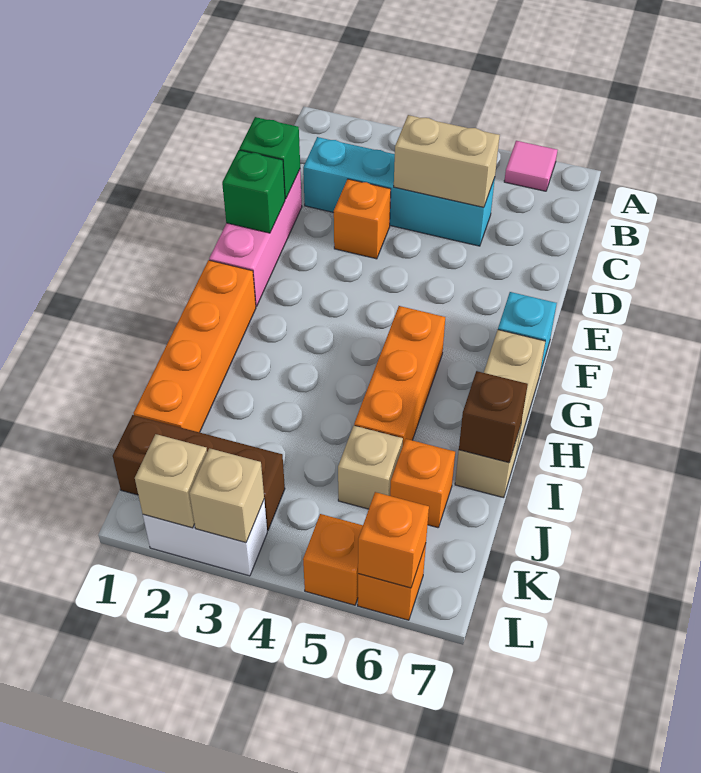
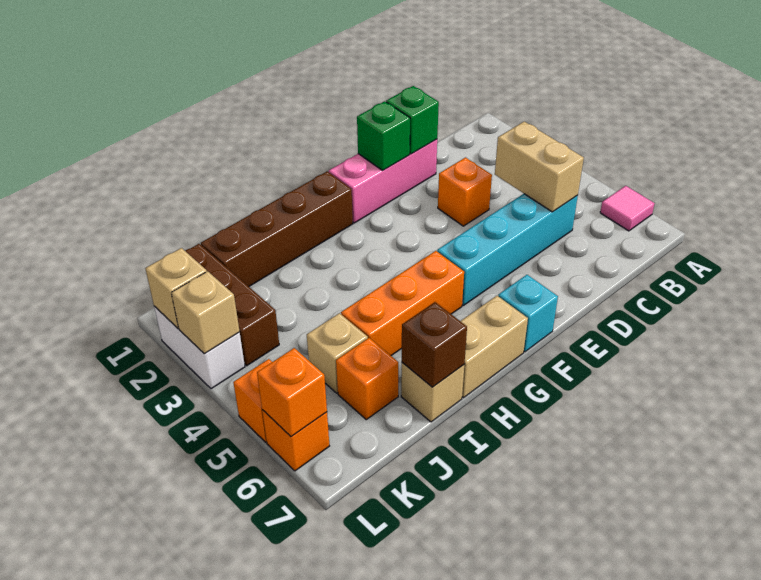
cyan brick C2:C5 level 1 -> cyan brick C5:F5 level 1
orange brick G1:J1 level 1 -> brown brick G1:J1 level 1

